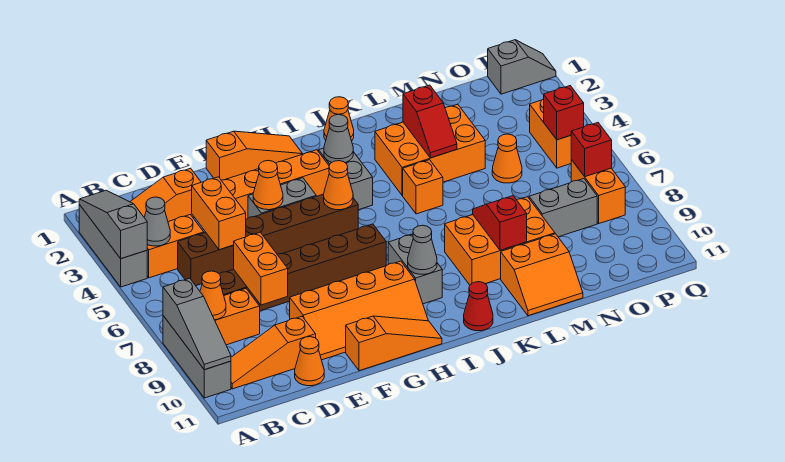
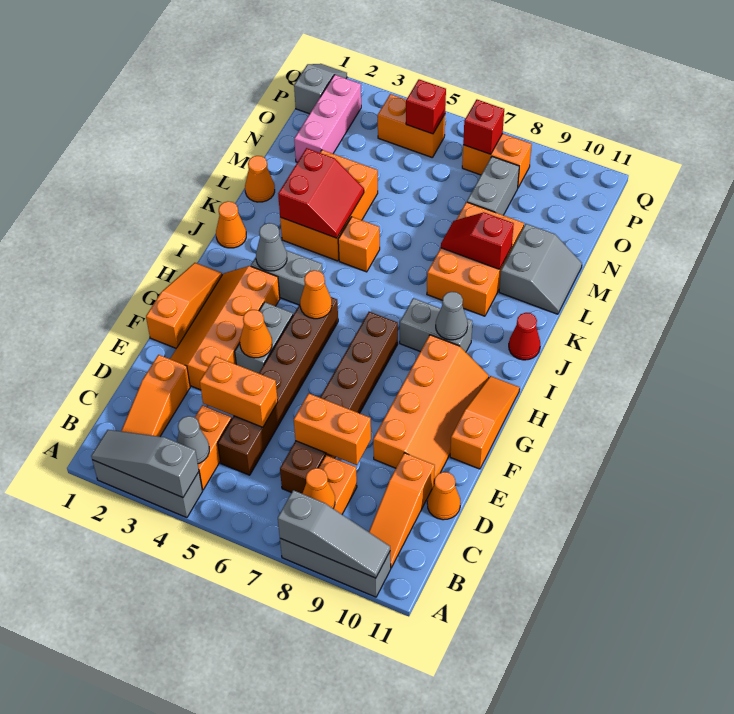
red slope L3:L4 level 2 top 3 -> red slope K3:L4 level 2 top 3
orange slope L10:M11 level 1 top 10 -> grey slope L10:M11 level 1 top 10
none -> pink brick N2:P2 level 1
orange cone N5 level 1 -> orange cone L1 level 1

